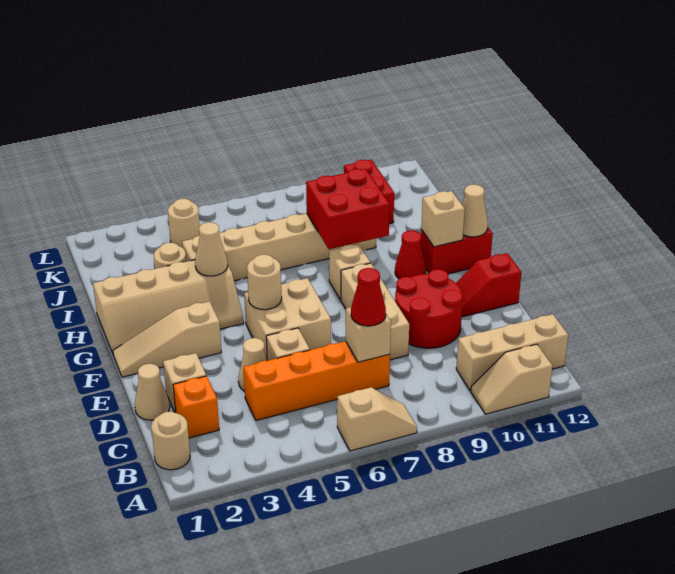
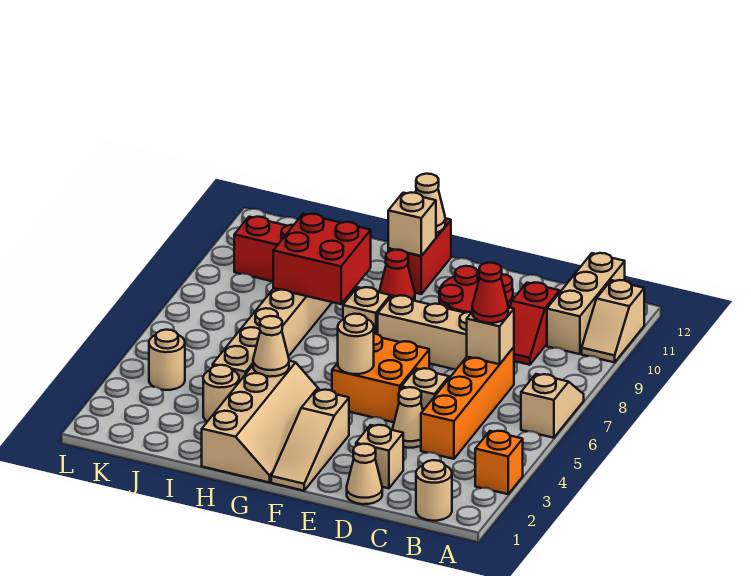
orange brick C2 level 1 -> orange brick A3 level 1
tan brick E5:F6 level 1 -> orange brick E5:F6 level 1
red slope E11:E12 level 1 top 12 -> red slope C9:C10 level 1 top 10

